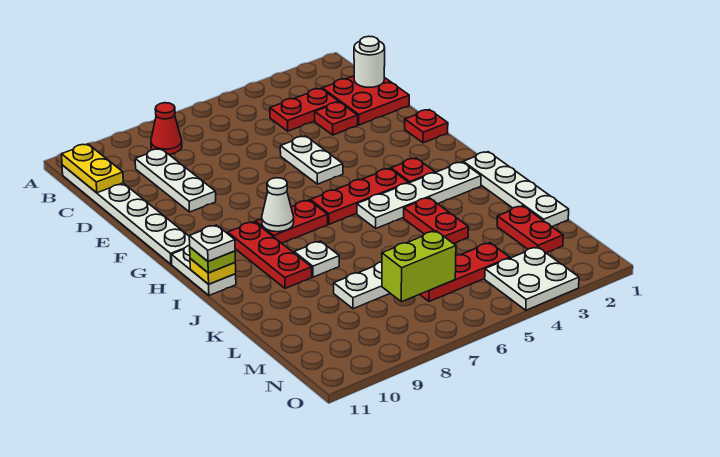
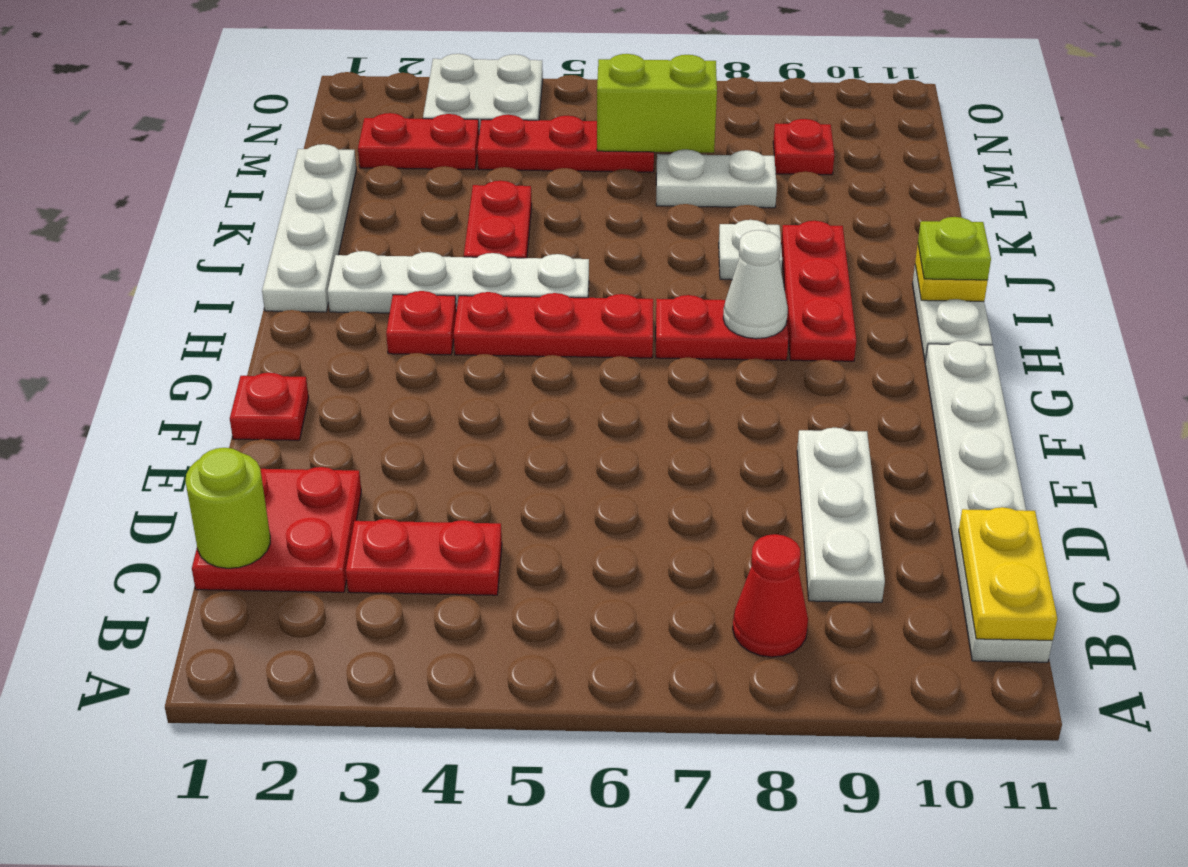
white round brick C1 level 2 -> lime round brick C1 level 2
red plate D3 level 1 -> red plate M9 level 1
white plate E5:F5 level 1 -> none
white plate I11 level 4 -> none
red plate L2:M2 level 1 -> red plate M2:M3 level 1

